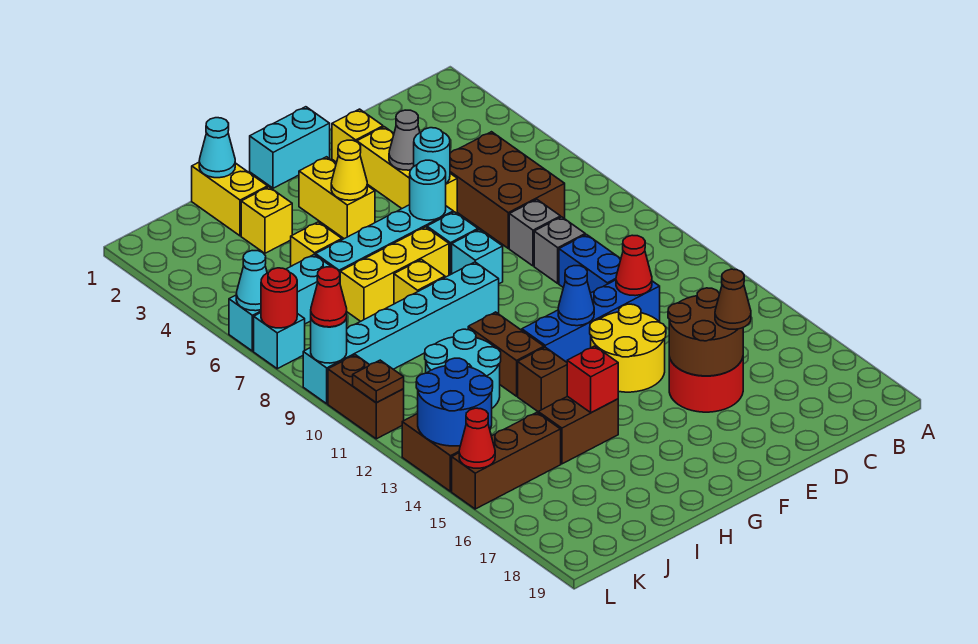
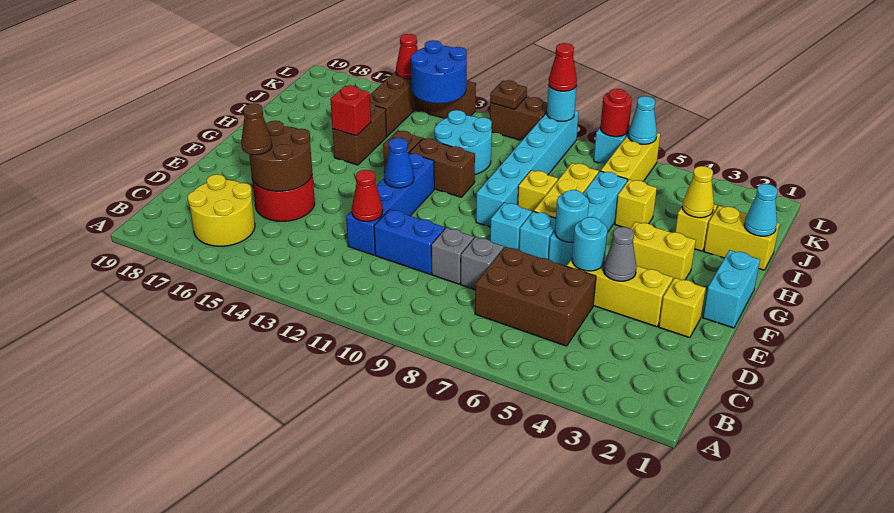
yellow round brick E13:F14 level 1 -> yellow round brick B16:C17 level 1
yellow cone G4 level 2 -> yellow cone I3 level 2
cyan brick J6:L6 level 1 -> yellow brick J6:L6 level 1

